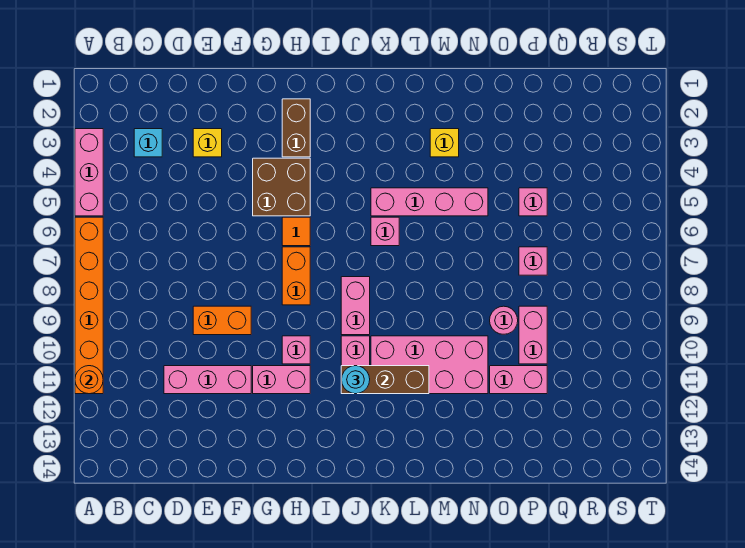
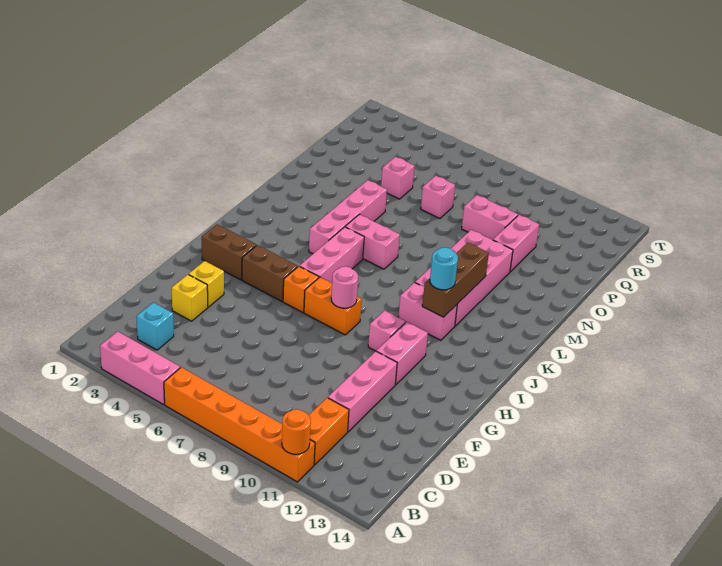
orange brick E9:F9 level 1 -> orange brick B11:C11 level 1
brown brick G4:H5 level 1 -> brown brick H4:H5 level 1
orange tile H6 level 1 -> orange brick H6 level 1
pink brick J8:J9 level 1 -> pink brick L6:L7 level 1
pink brick K6 level 1 -> pink brick I6:K6 level 1
yellow brick M3 level 1 -> yellow brick F3 level 1
pink round brick O9 level 1 -> pink round brick H8 level 2

